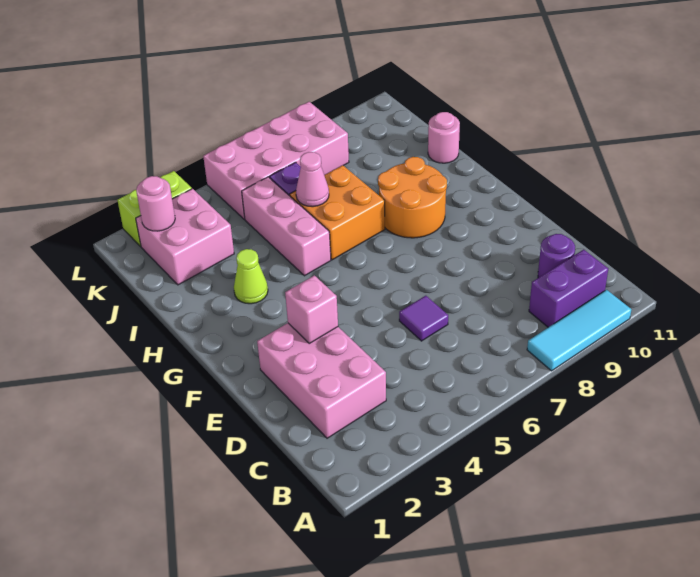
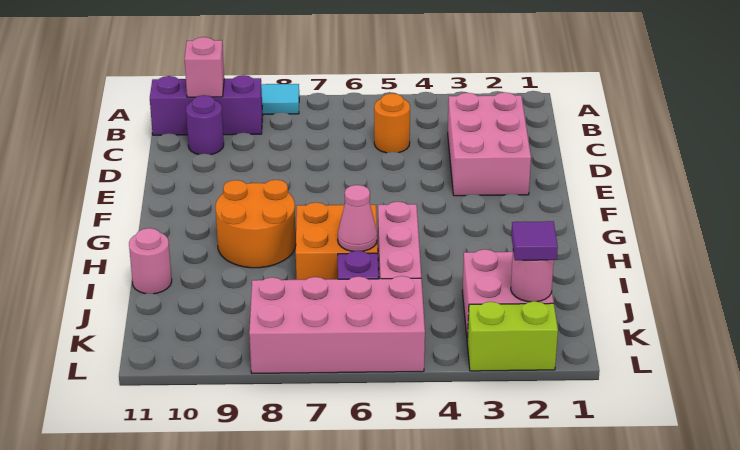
purple brick B9:B10 level 1 -> purple brick B9:B11 level 1
none -> orange round brick C5 level 1
purple tile D6 level 1 -> purple tile K2 level 3
pink brick E3 level 2 -> pink brick B10 level 2
lime cone H3 level 1 -> none

